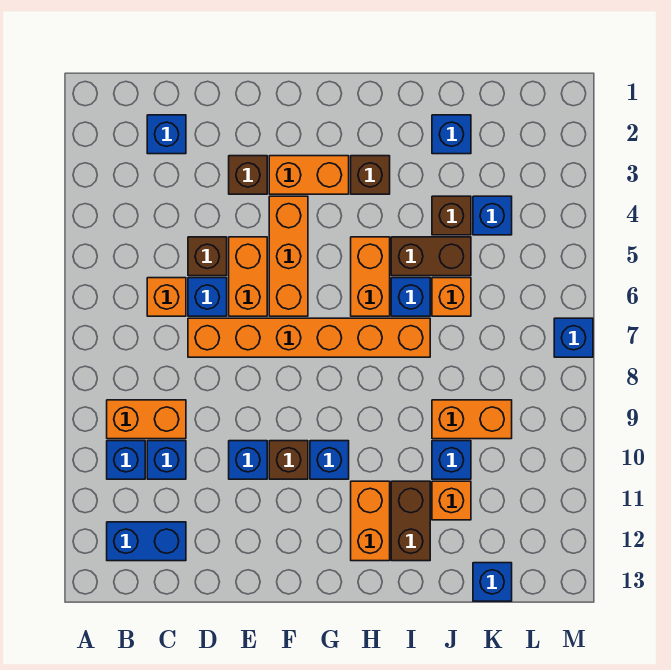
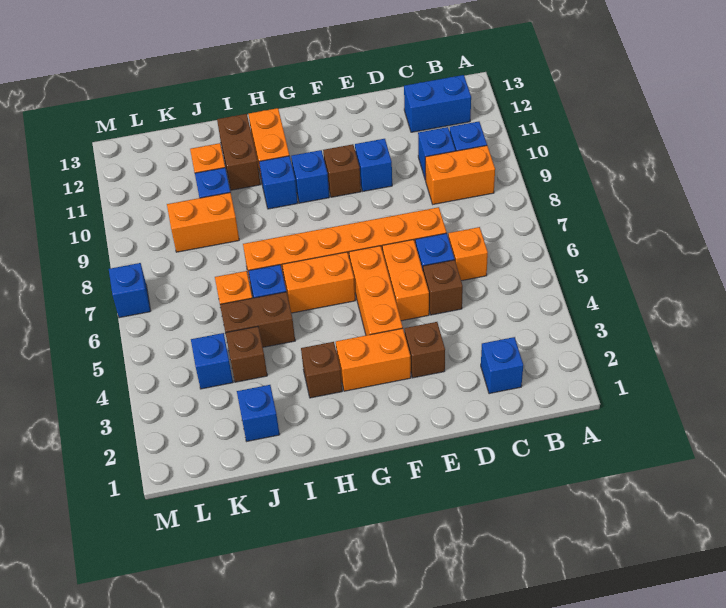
orange brick H5:H6 level 1 -> orange brick G6:H6 level 1
blue brick K13 level 1 -> blue brick H10 level 1

